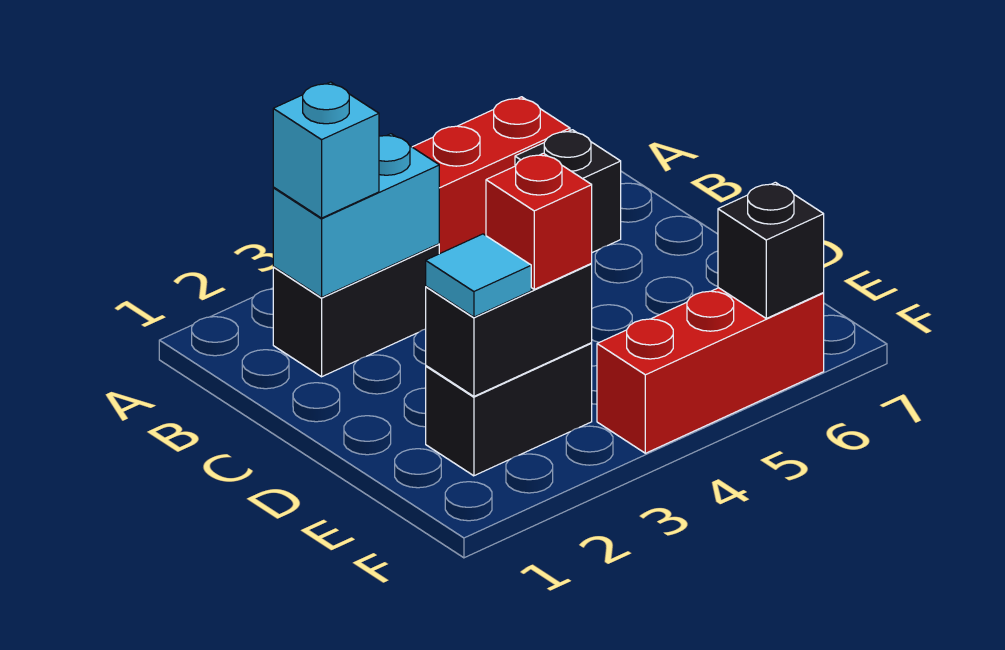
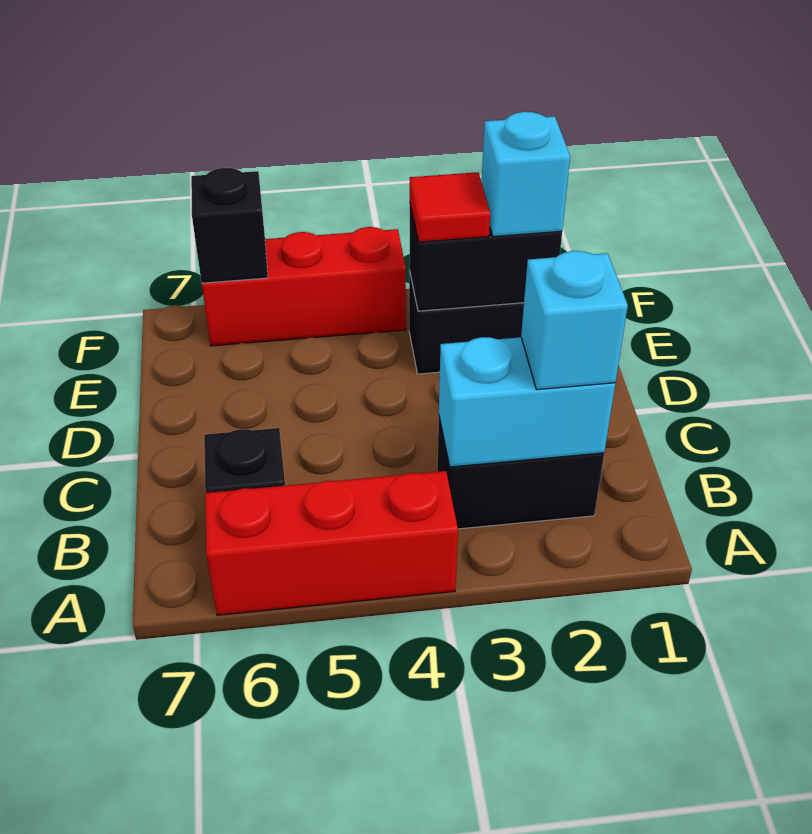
cyan tile E2 level 3 -> cyan brick E2 level 3
red brick E3 level 3 -> red tile E3 level 3

